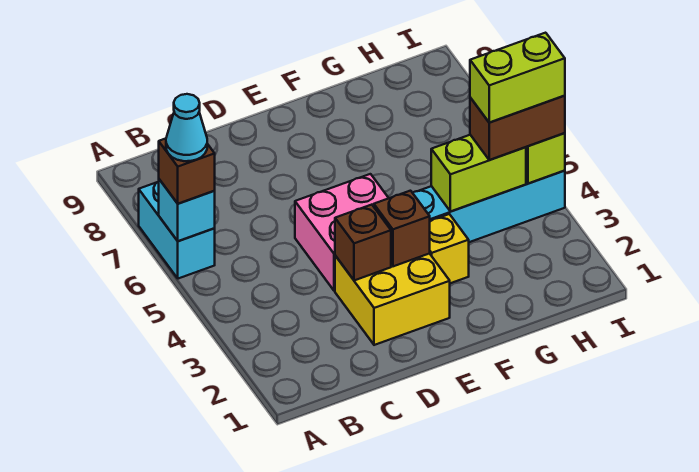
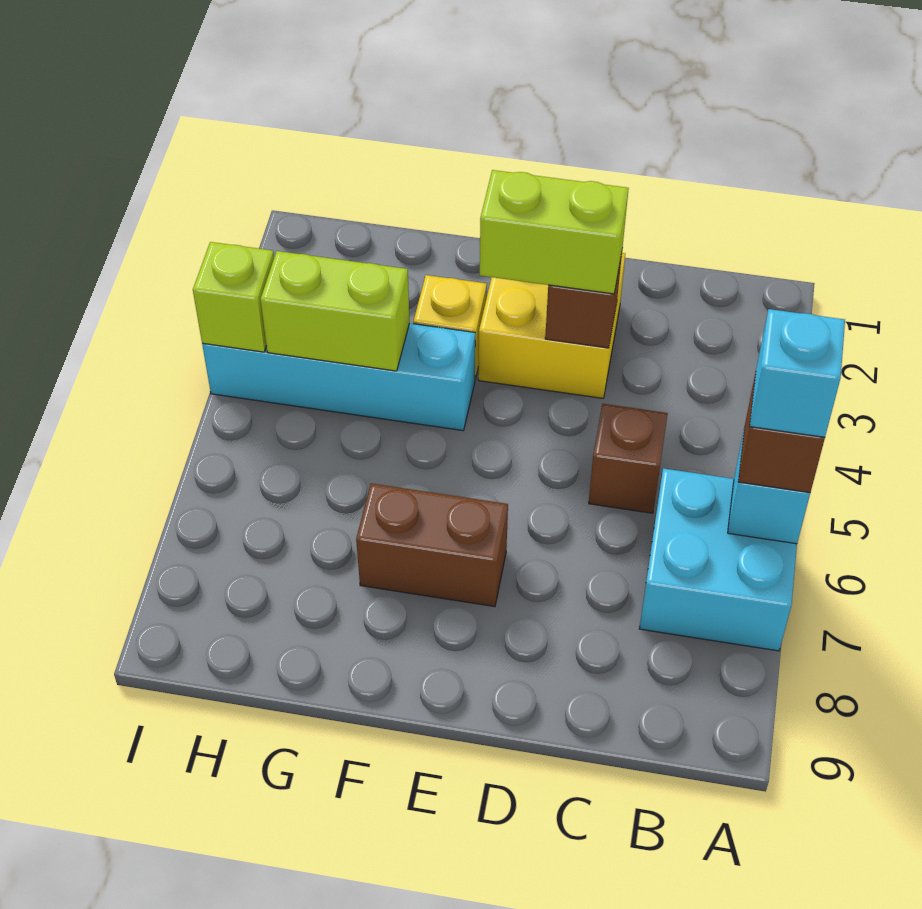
cyan brick A6:A7 level 1 -> cyan brick A6:B7 level 1
cyan cone A6 level 4 -> cyan brick A6 level 4
pink brick D4:E5 level 1 -> none
brown brick E3 level 2 -> brown brick C5 level 1
brown brick H4:I4 level 3 -> brown brick E7:F7 level 1
lime brick H4:I4 level 4 -> lime brick D3:E3 level 3

